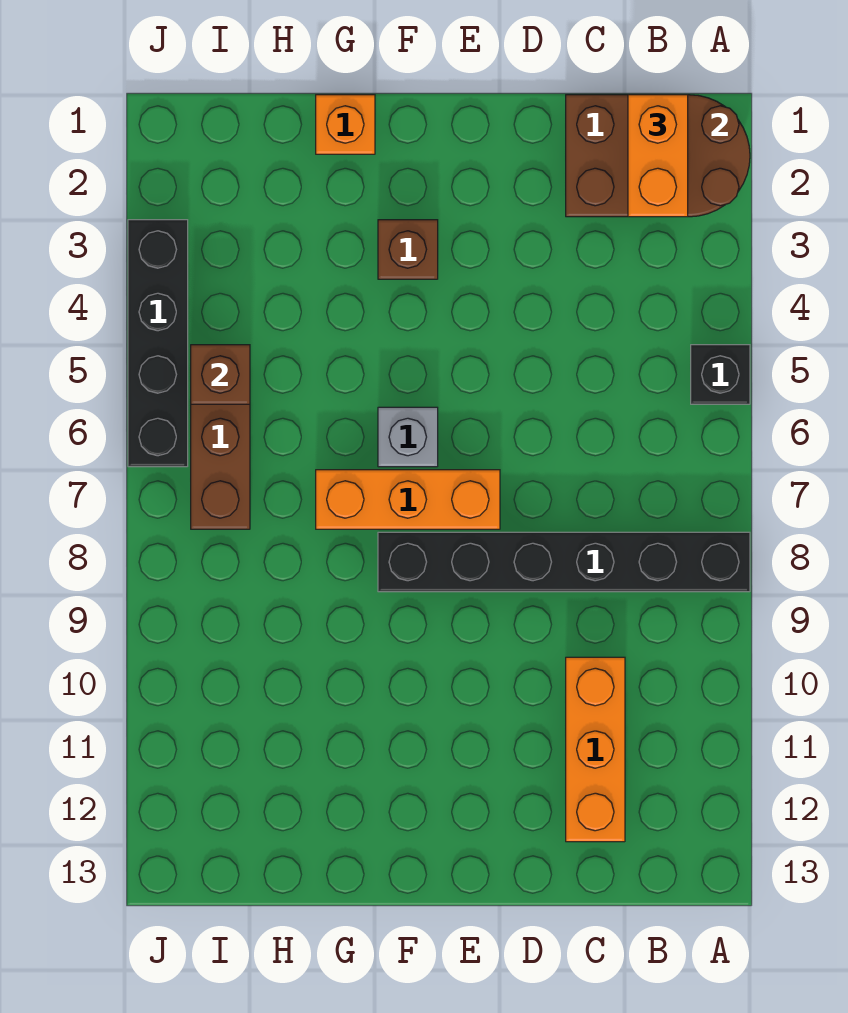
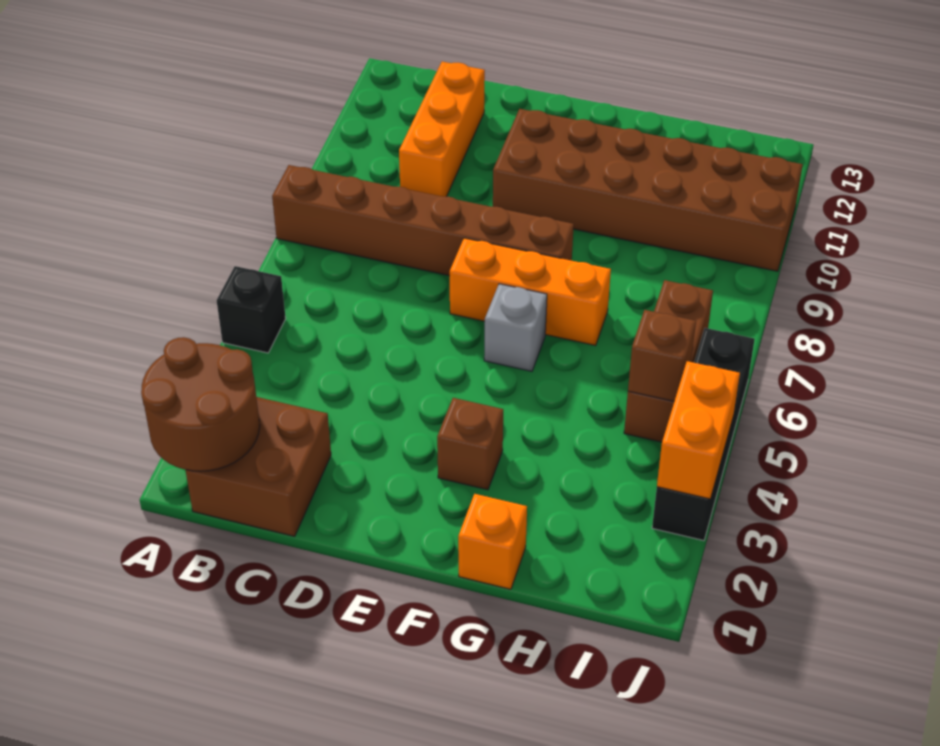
black brick A8:F8 level 1 -> brown brick A8:F8 level 1
orange brick B1:B2 level 3 -> orange brick J3:J4 level 2
none -> brown brick E10:J11 level 1

